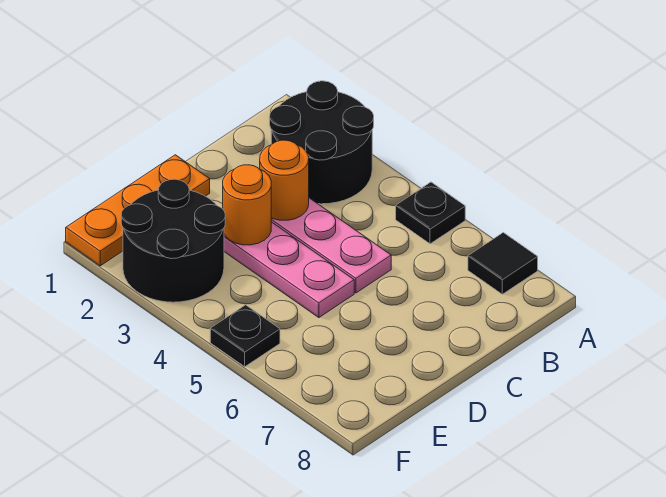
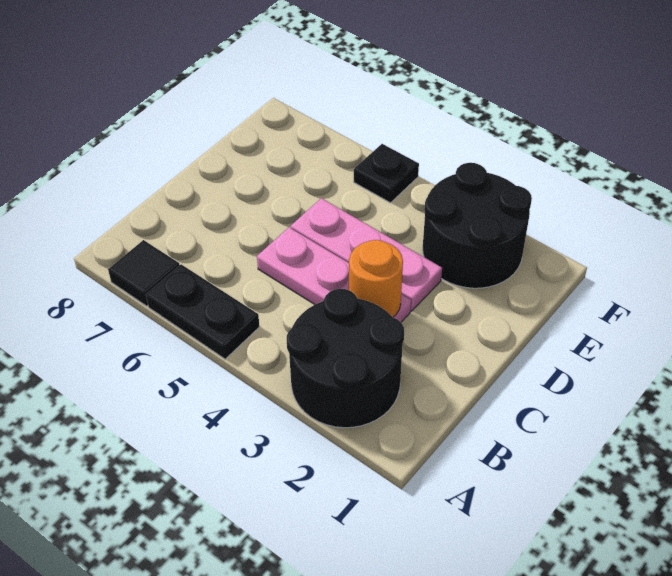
black plate A5 level 1 -> black plate A5:A6 level 1
orange plate D1:F1 level 1 -> none
orange round brick D3 level 2 -> none

